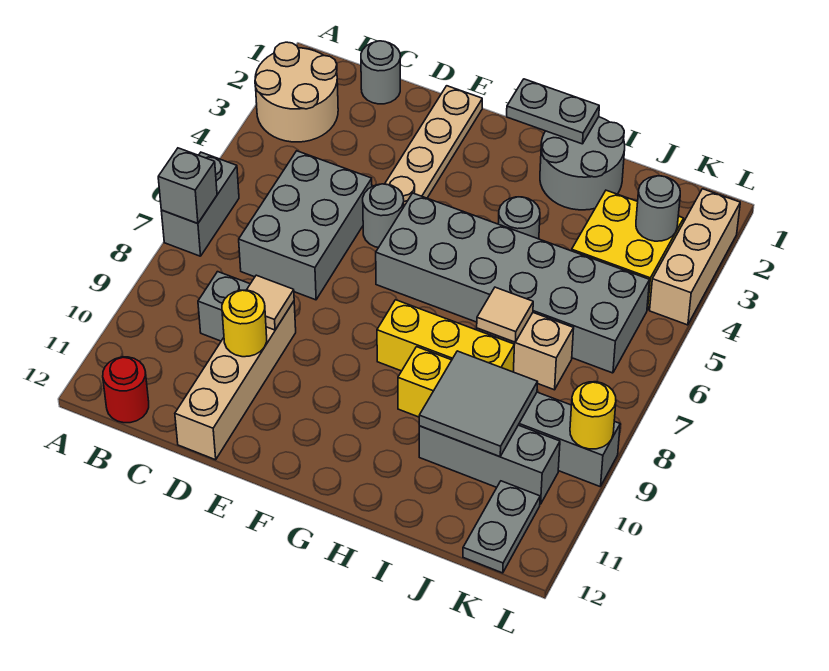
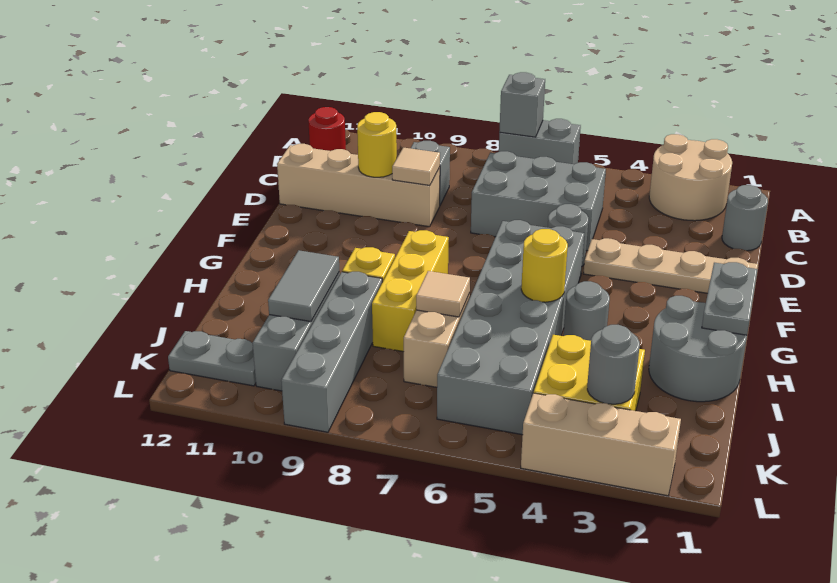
grey tile I9:J10 level 2 -> grey tile I10:J10 level 2
yellow round brick L9 level 2 -> yellow round brick H5 level 2

